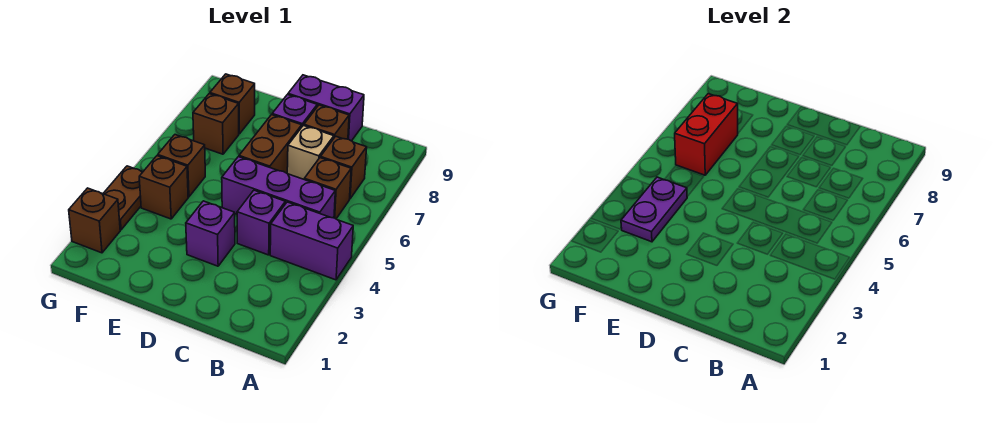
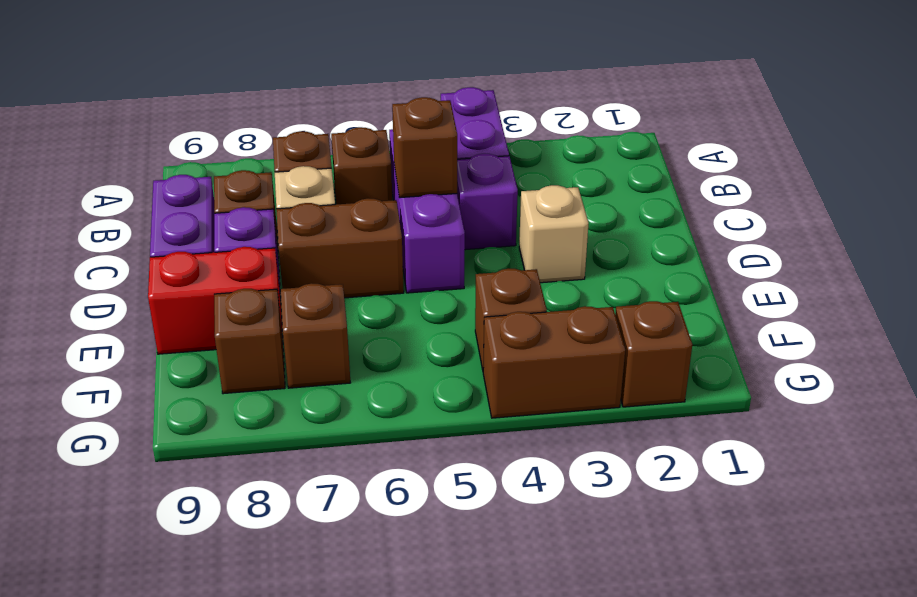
purple brick D3 level 1 -> tan brick D3 level 1
purple plate F3:F4 level 2 -> none
brown brick F5 level 1 -> brown brick C5 level 2
red brick F6:F7 level 2 -> red brick E8:E9 level 1
brown plate G3:G4 level 1 -> brown brick G3:G4 level 1

